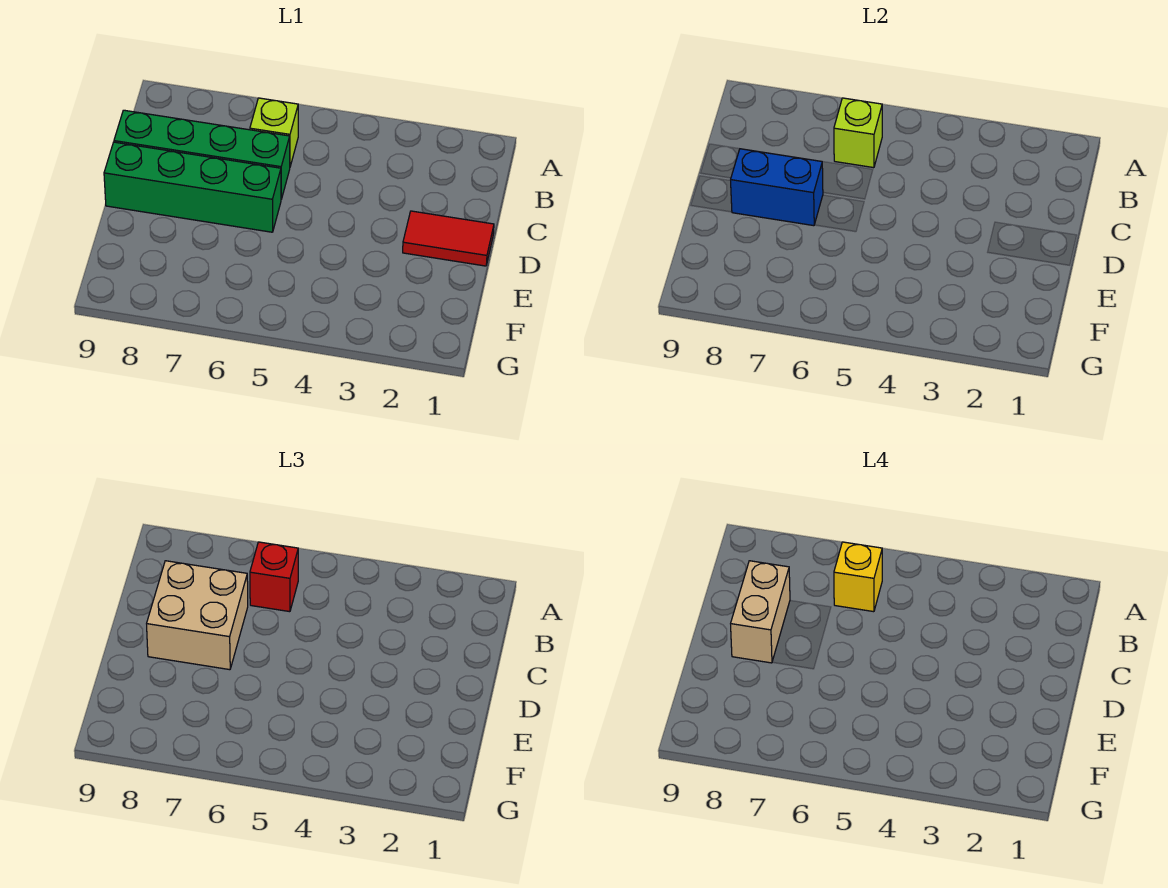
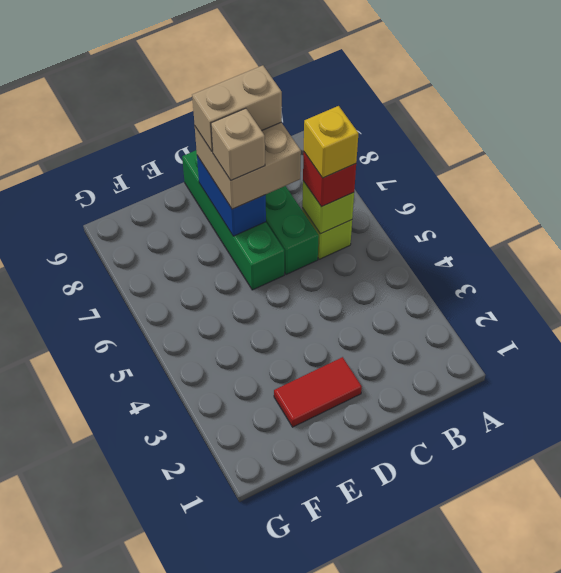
red tile D1:D2 level 1 -> red tile D2:E2 level 1
none -> tan brick D7 level 4

